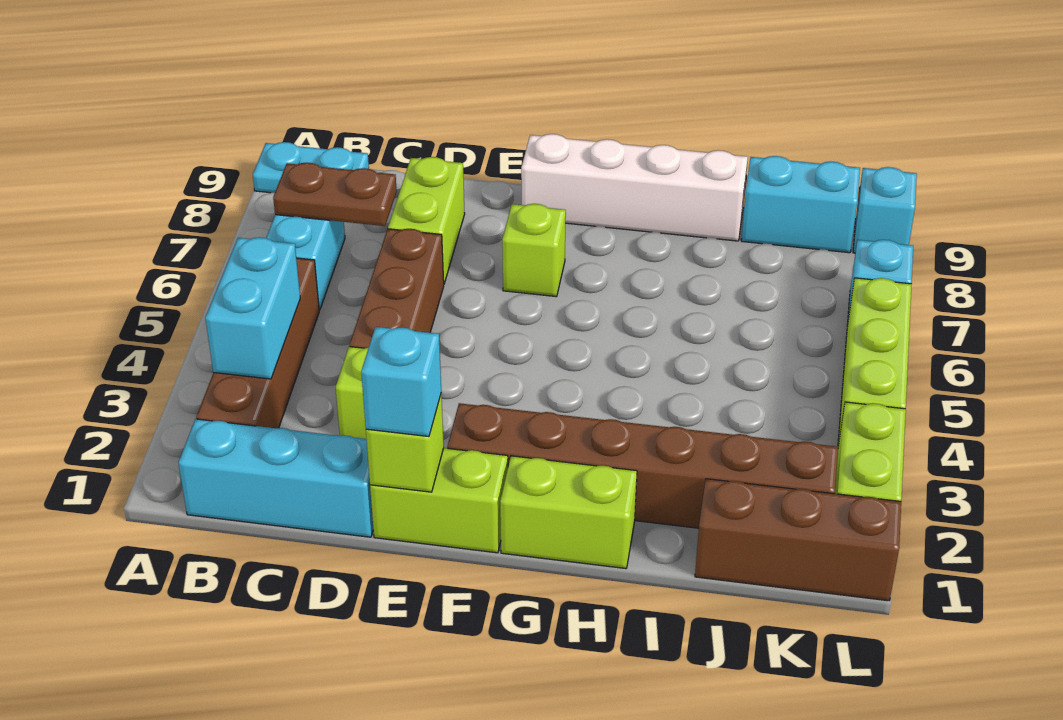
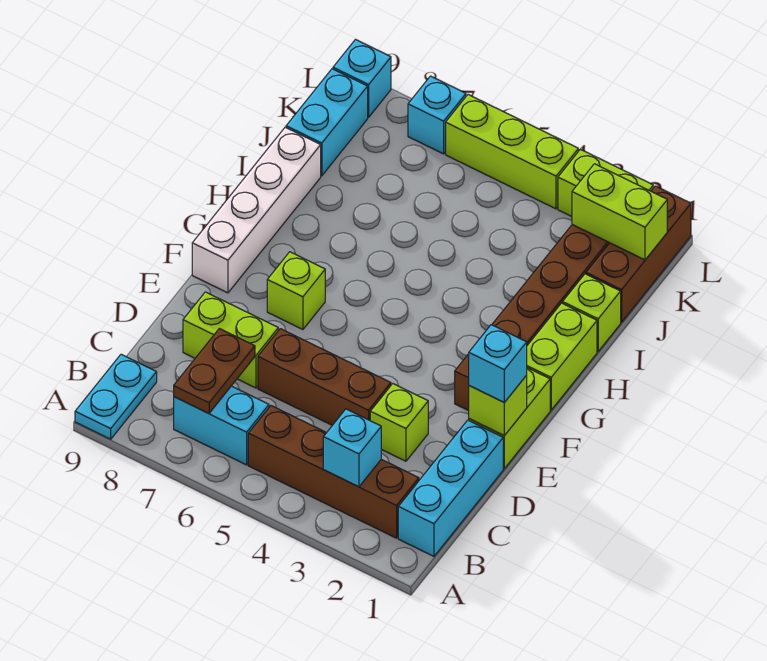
cyan brick B3:B4 level 2 -> cyan brick B3 level 2
none -> lime brick I1 level 1
none -> lime brick K1:K2 level 2

